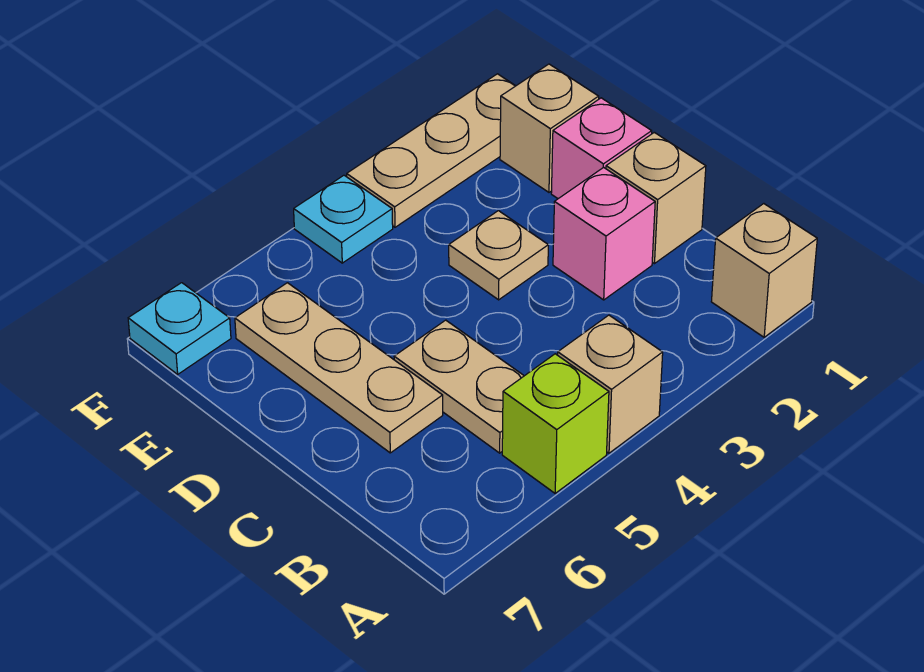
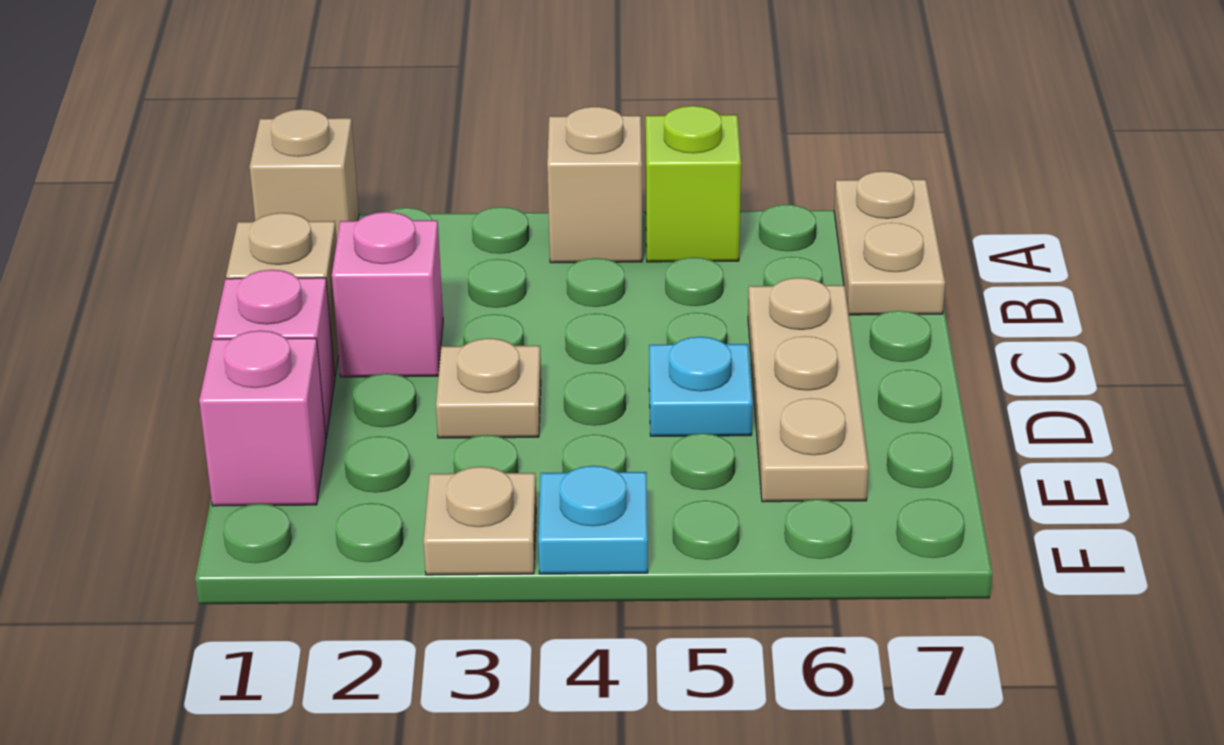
tan plate B5:C5 level 1 -> tan plate A7:B7 level 1
tan brick E1 level 1 -> pink brick E1 level 1
tan plate F1:F3 level 1 -> tan plate F3 level 1
cyan plate F7 level 1 -> cyan plate D5 level 1

